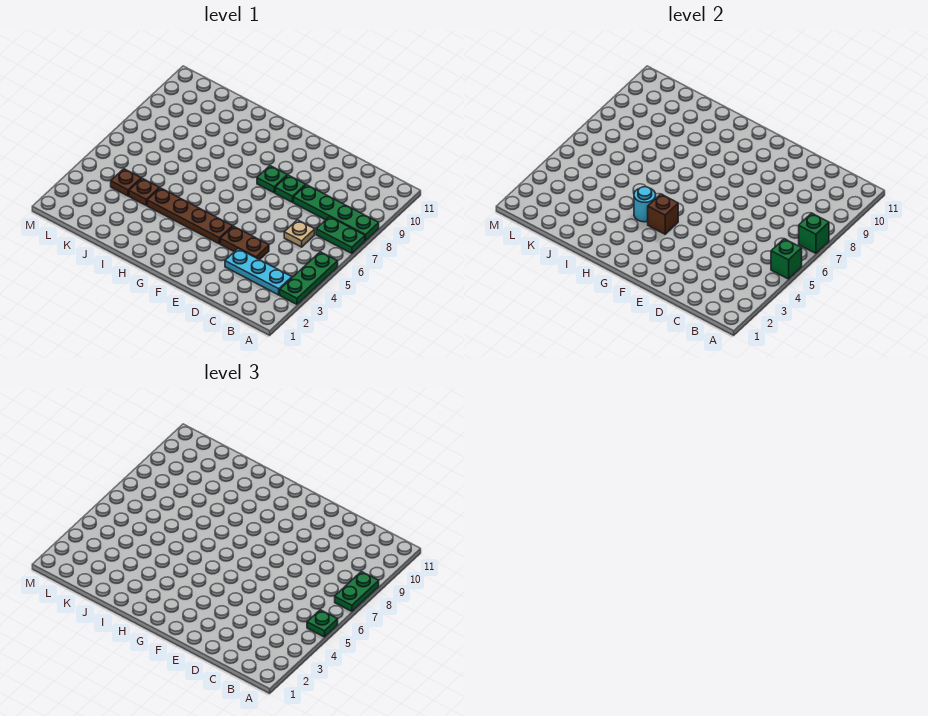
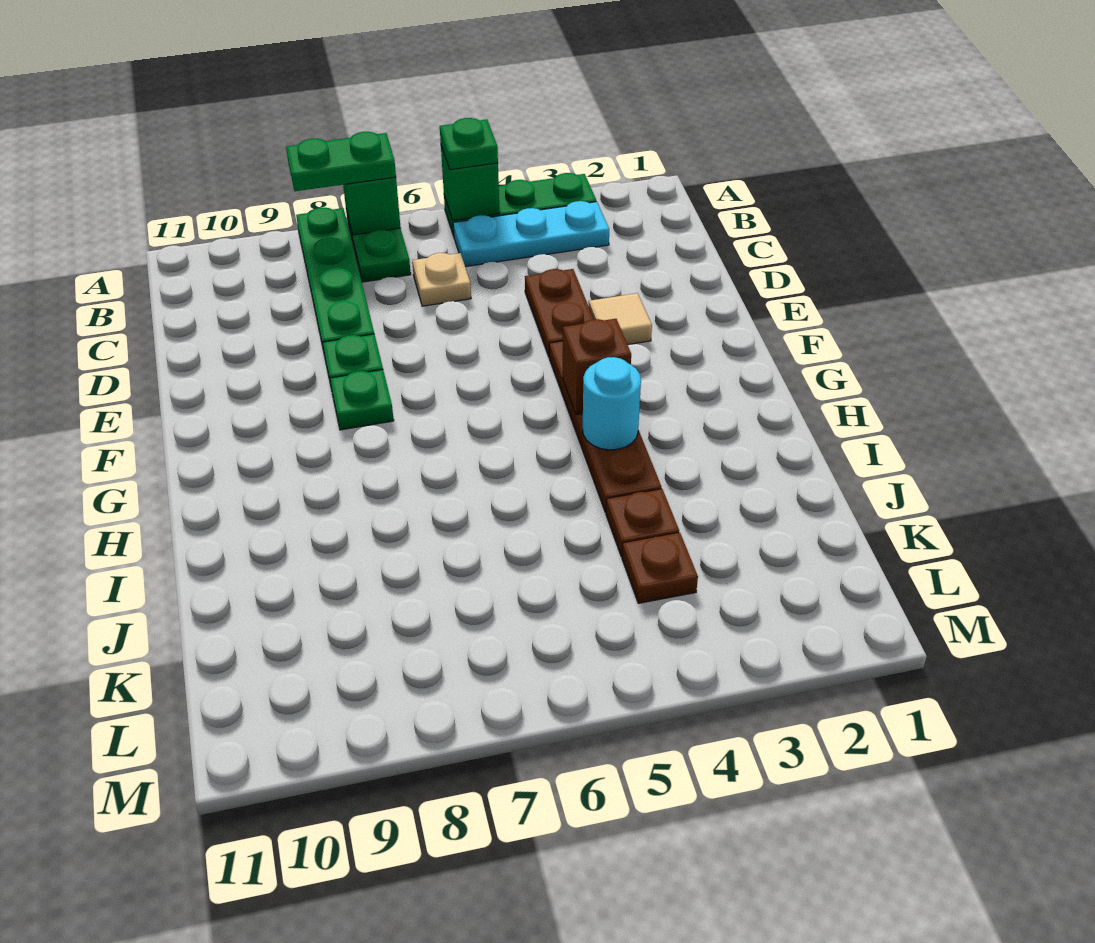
cyan plate B3:D3 level 1 -> cyan plate B3:B5 level 1
none -> tan tile E3 level 1

